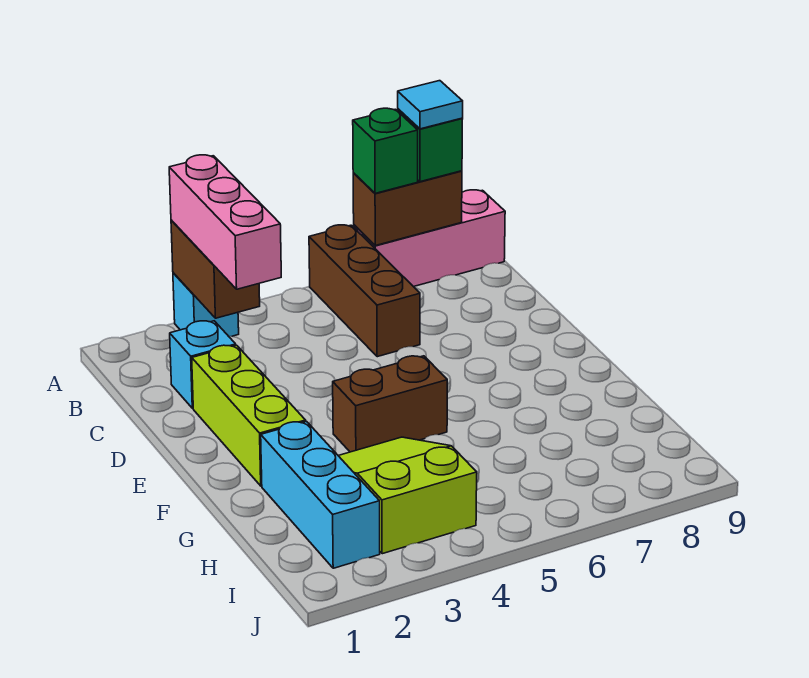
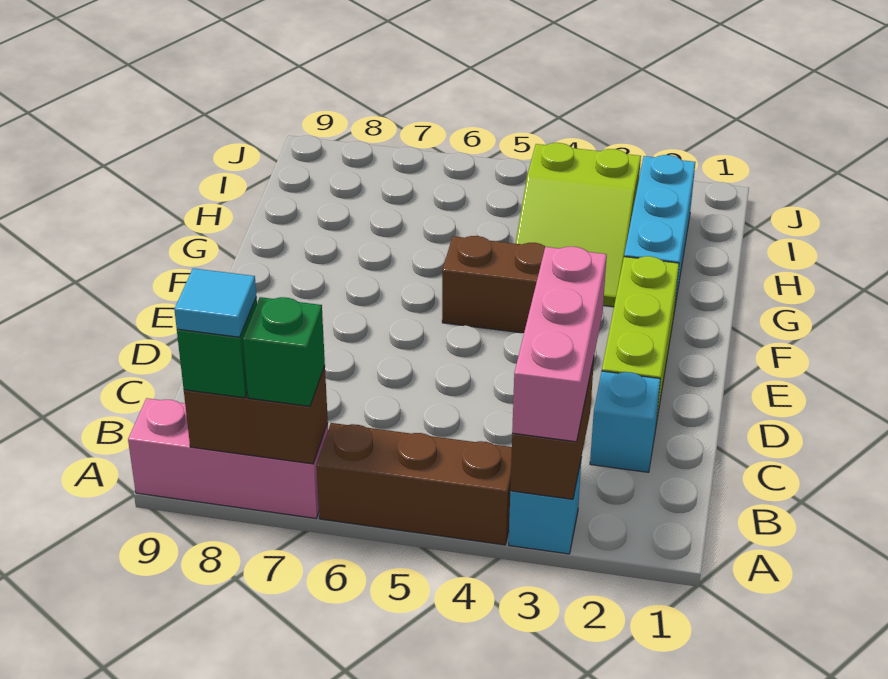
brown brick A6:C6 level 1 -> brown brick A4:A6 level 1

